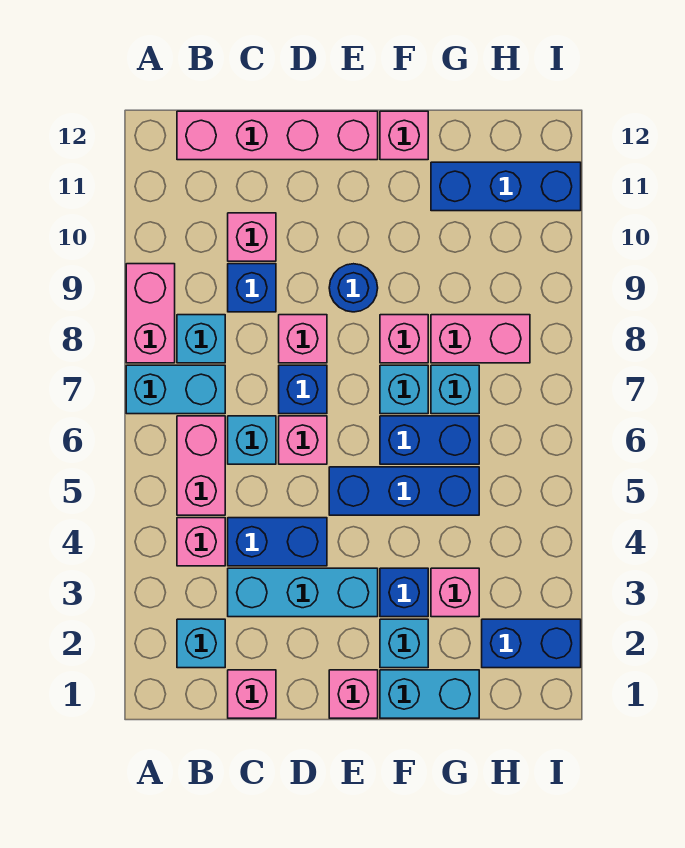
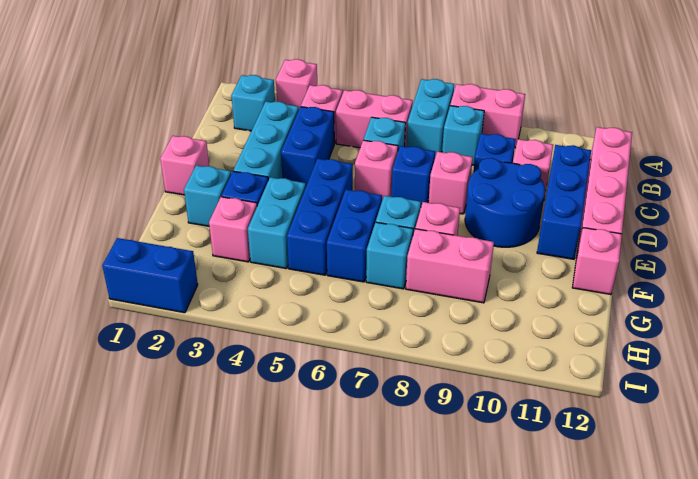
pink brick C1 level 1 -> pink brick A3 level 1
blue round brick E9 level 1 -> blue round brick D9:E10 level 1
cyan brick F1:G1 level 1 -> cyan brick F4:G4 level 1
pink brick G8:H8 level 1 -> pink brick G8:G9 level 1
blue brick G11:I11 level 1 -> blue brick C11:E11 level 1
blue brick H2:I2 level 1 -> blue brick I1:I2 level 1

